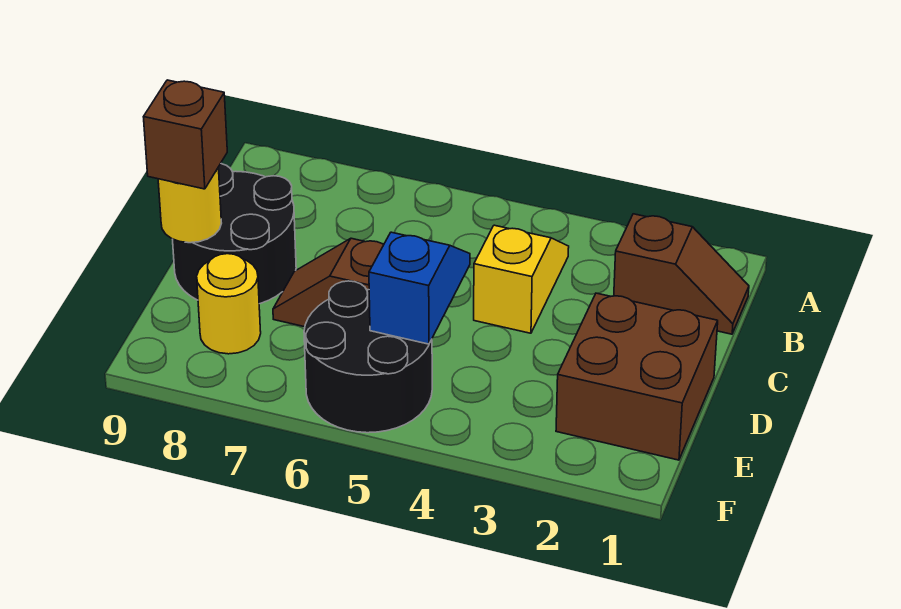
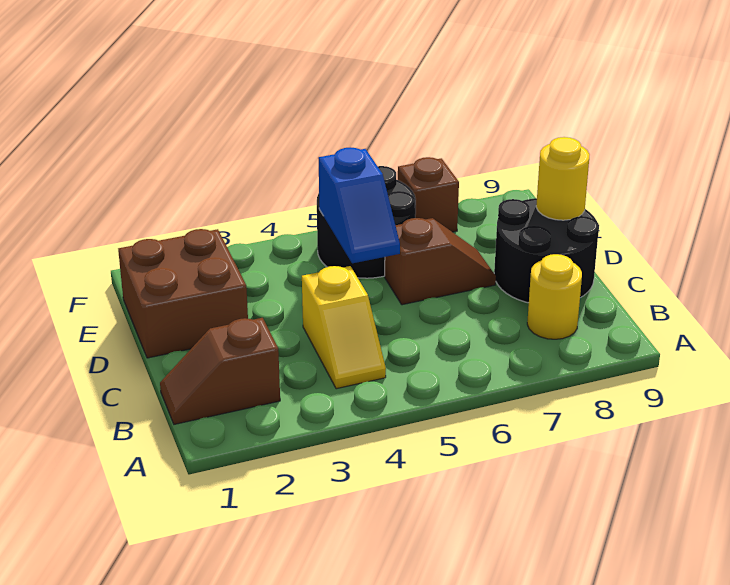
brown brick D9 level 3 -> brown brick F7 level 1
yellow round brick E8 level 1 -> yellow round brick B8 level 1

